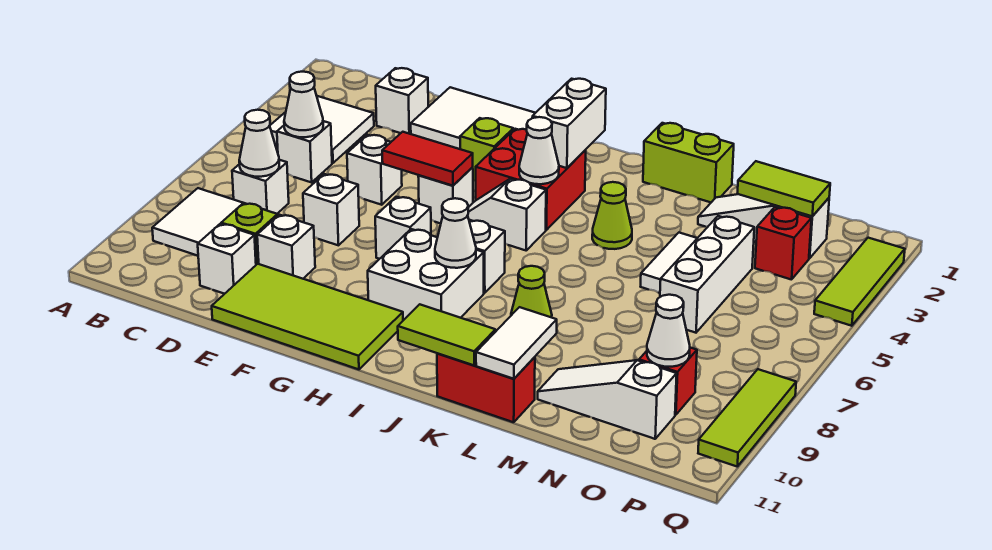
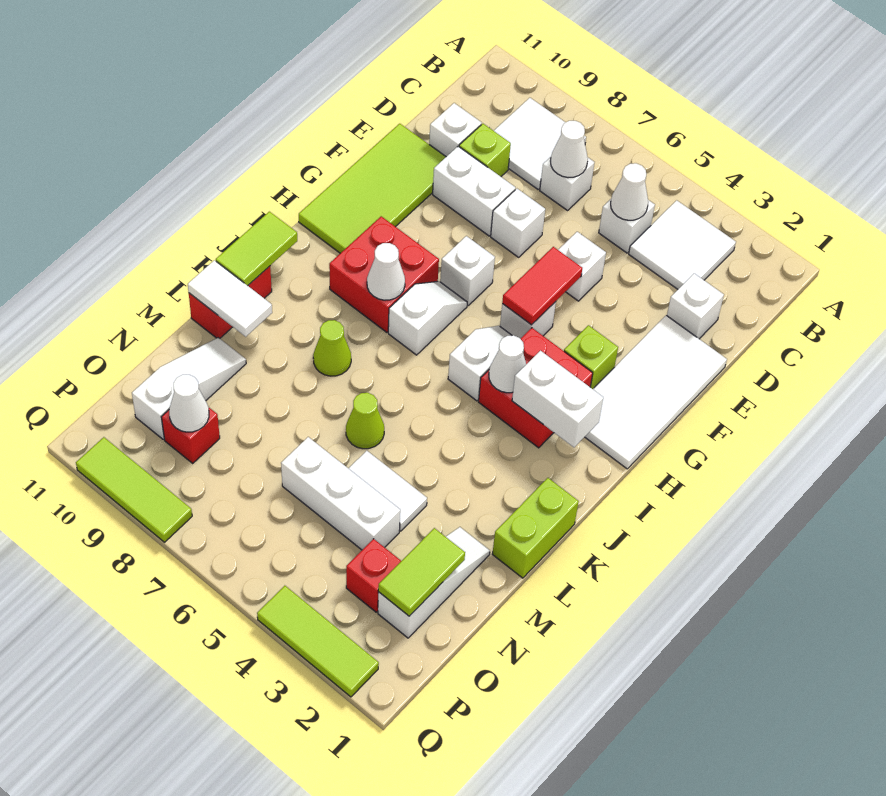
white brick E9 level 1 -> white brick E8:E9 level 1
white brick H8:I9 level 1 -> red brick H8:I9 level 1
lime cone K4 level 1 -> lime cone L6 level 1

